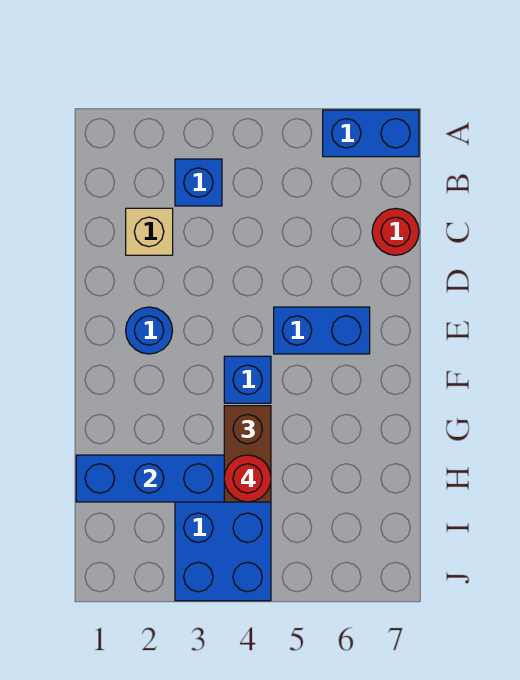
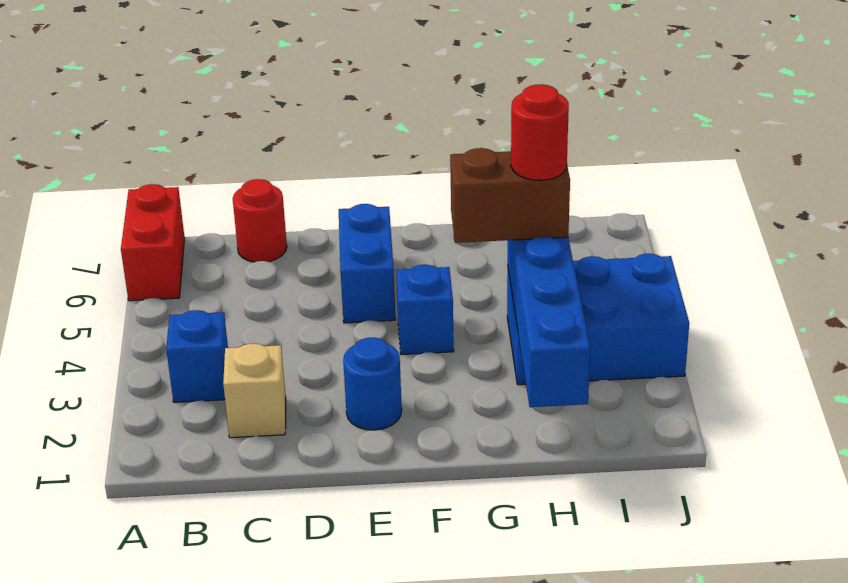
blue brick A6:A7 level 1 -> red brick A6:A7 level 1

